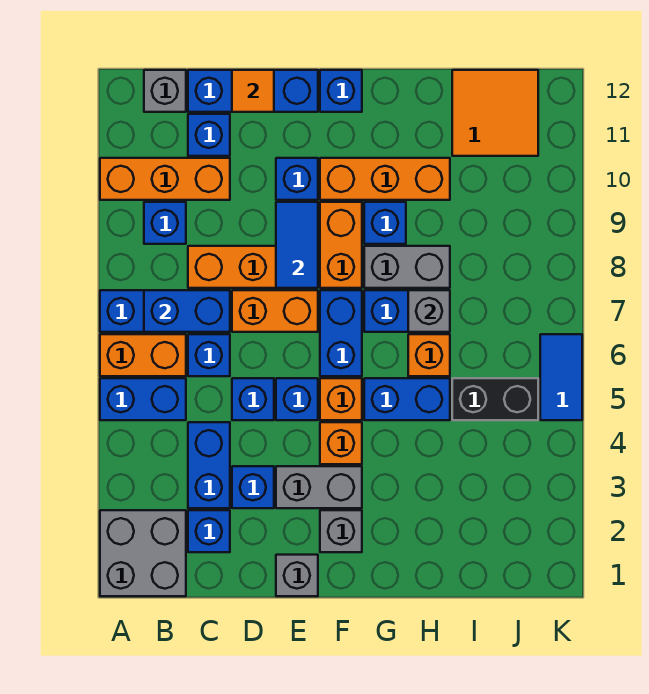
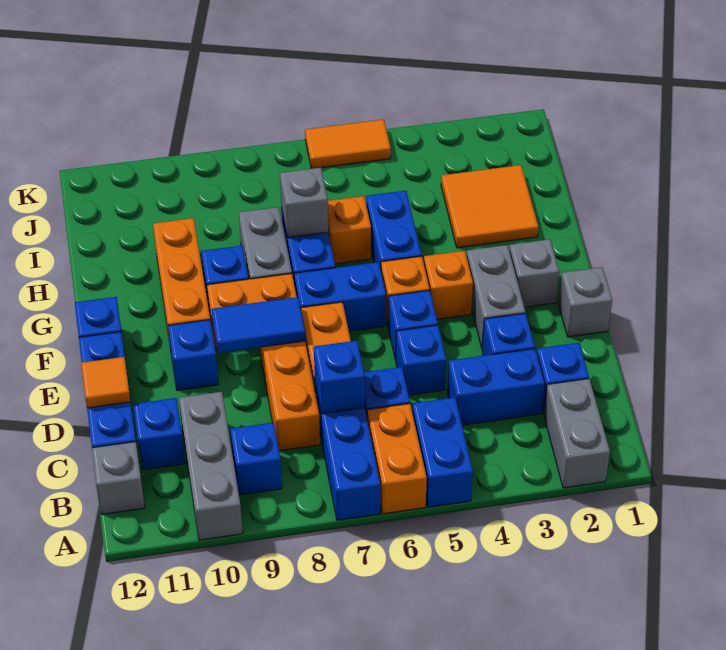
grey brick A1:B2 level 1 -> grey brick A2:B2 level 1
orange brick A10:C10 level 1 -> grey brick A10:C10 level 1
blue brick B7:C7 level 2 -> blue brick C7 level 2
black brick I5:J5 level 1 -> none
orange tile I11:J12 level 1 -> orange tile H2:I3 level 1
blue tile K5:K6 level 1 -> orange tile K5:K6 level 1

